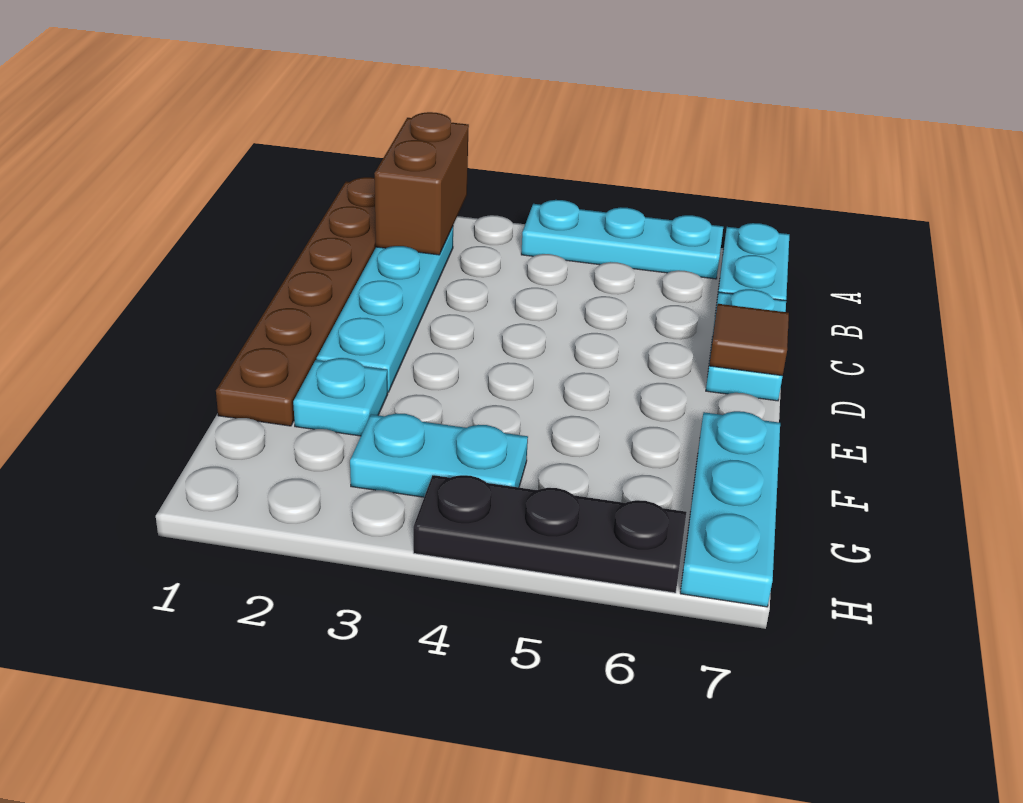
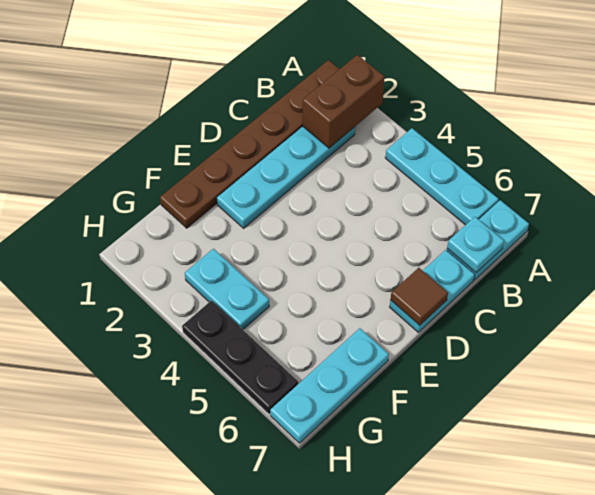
cyan plate F2 level 1 -> cyan plate B7 level 2

